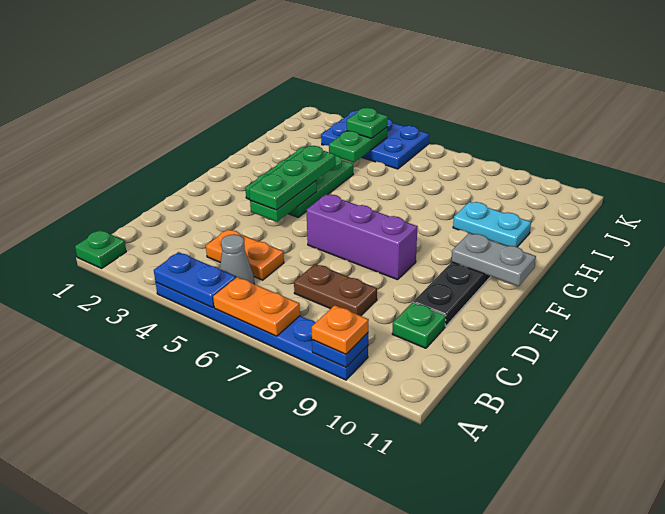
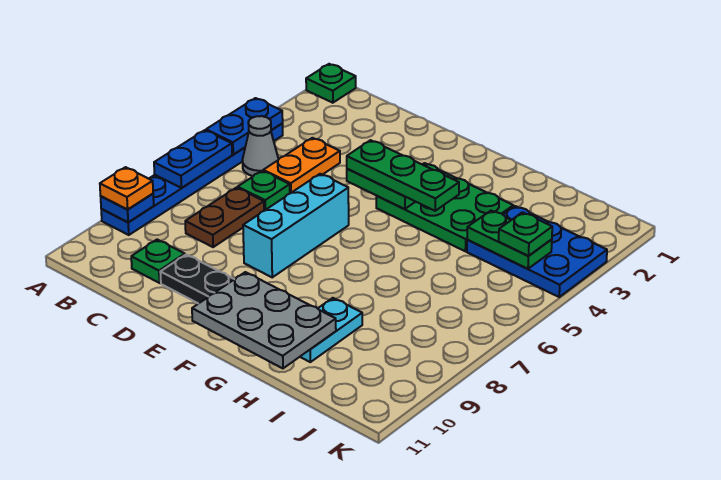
orange plate A6:A7 level 2 -> blue plate A6:A7 level 2
none -> green plate C6 level 1
purple brick E6:E8 level 1 -> cyan brick E6:E8 level 1
grey plate F10:F11 level 2 -> grey plate F10:H11 level 2
blue plate J3:K5 level 1 -> blue plate I3:K4 level 1

